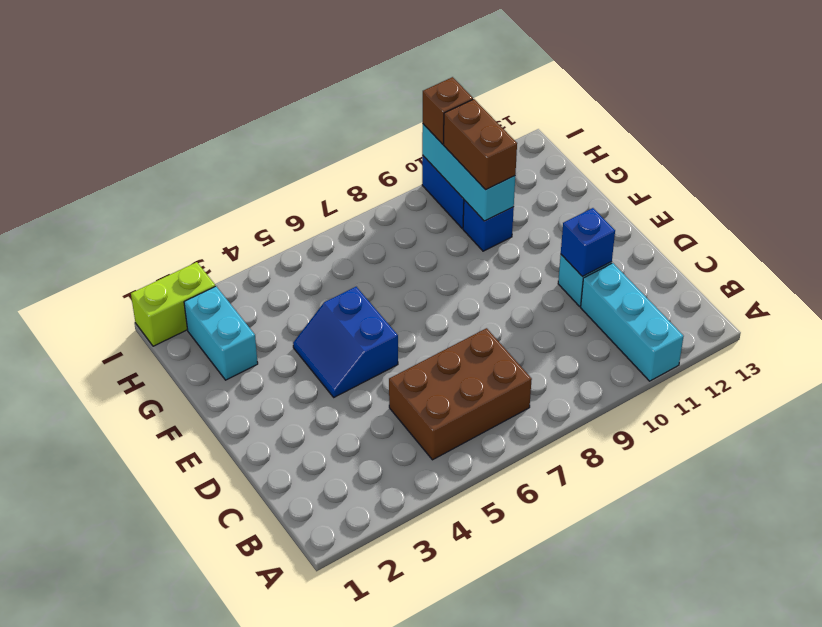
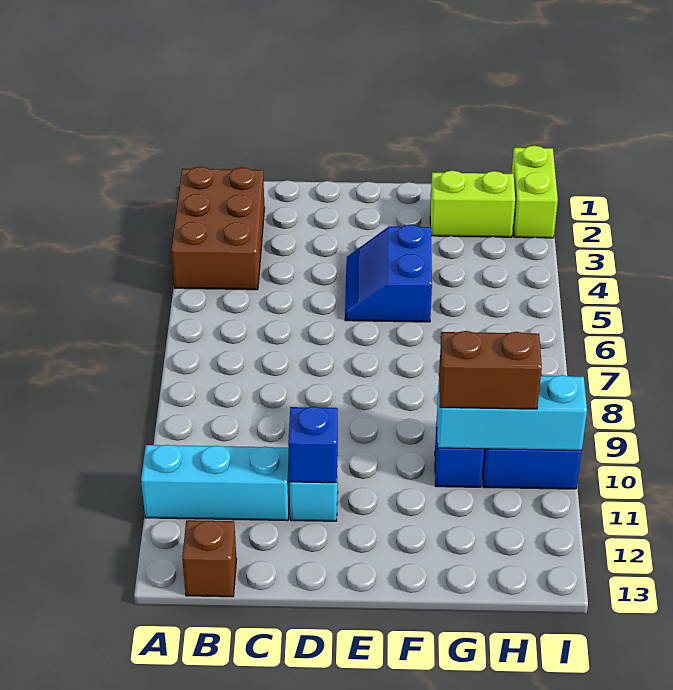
brown brick B5:C7 level 1 -> brown brick A2:B4 level 1
blue slope E4:F5 level 1 top 5 -> blue slope E4:F5 level 1 top F
cyan brick G2:H2 level 1 -> lime brick G2:H2 level 1
brown brick I10 level 3 -> brown brick B13 level 1

